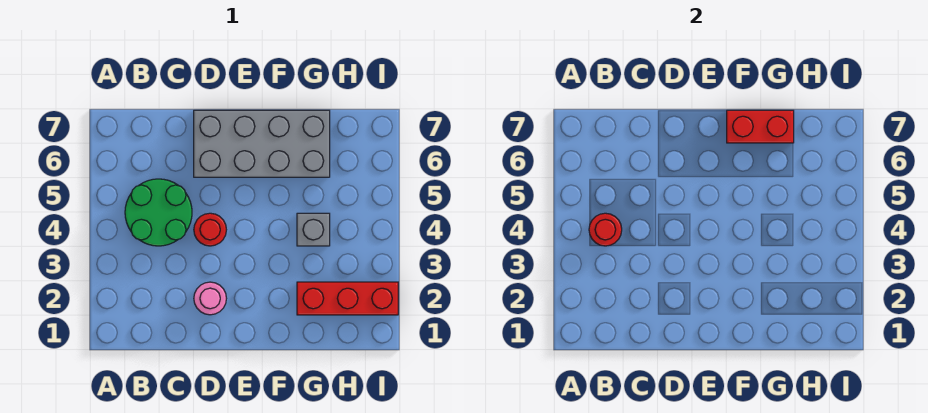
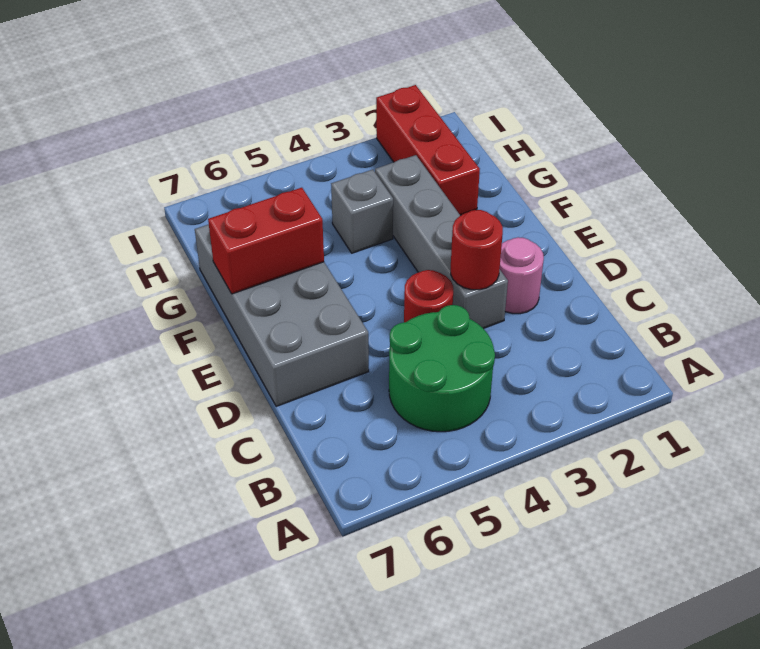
red round brick B4 level 2 -> red round brick D3 level 2
none -> grey brick D3:G3 level 1
red brick F7:G7 level 2 -> red brick F6:F7 level 2

